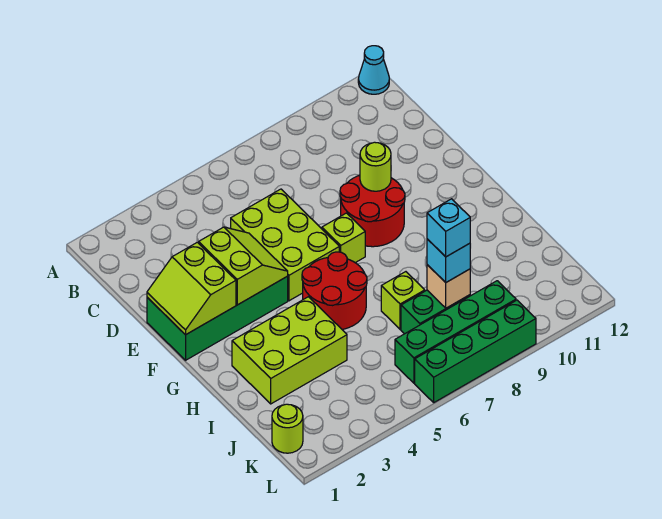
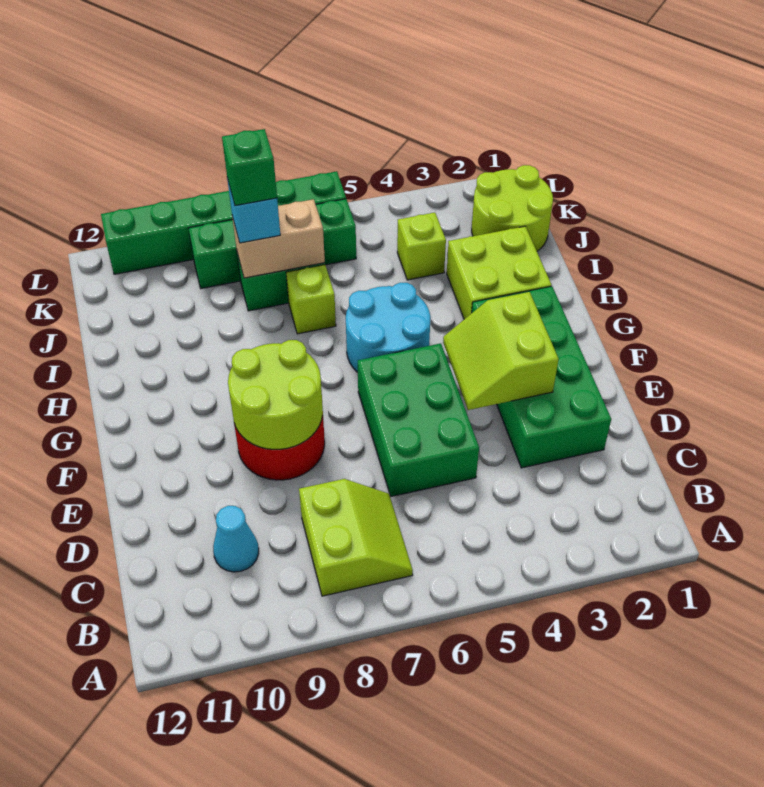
cyan cone A12 level 1 -> cyan cone C10 level 1
lime brick D5:F6 level 1 -> green brick D5:F6 level 1
green brick E1:F4 level 1 -> green brick D2:G3 level 1
lime slope E1:F2 level 2 top 2 -> lime slope B7:C8 level 1 top 8
lime round brick E9 level 2 -> lime round brick E8:F9 level 2
lime brick F7 level 1 -> lime brick J4 level 1
red round brick G5:H6 level 1 -> cyan round brick G5:H6 level 1
lime brick H2:I4 level 1 -> lime brick H2:I3 level 1
tan brick J8 level 2 -> tan brick J7:J8 level 2
cyan brick J8 level 4 -> green brick J8 level 4
lime round brick K1 level 1 -> lime round brick J1:K2 level 1
green brick L6:L9 level 1 -> green brick L6:L11 level 1

